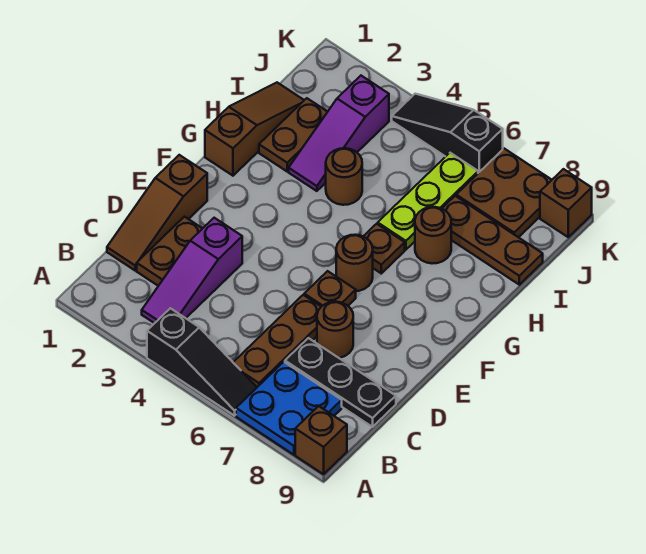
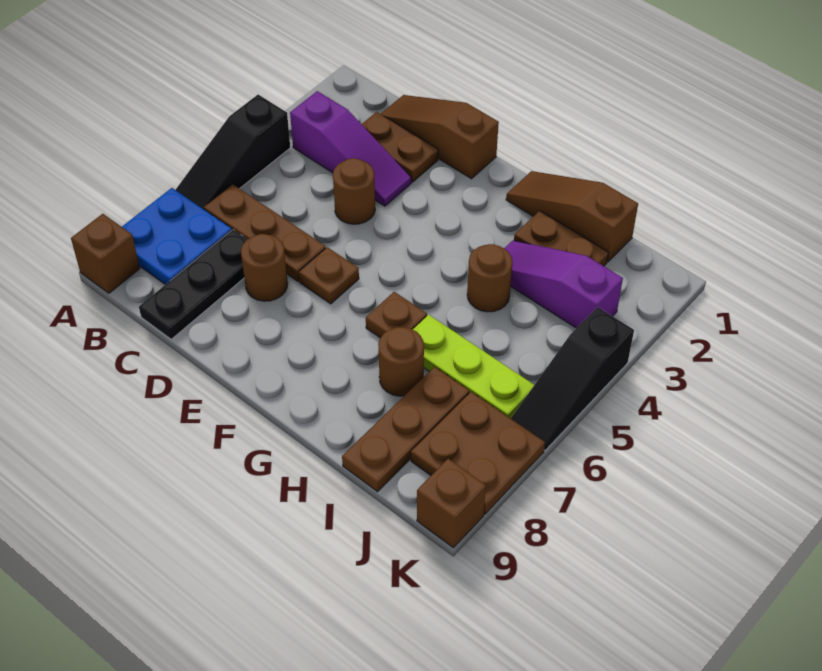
purple slope B3:D3 level 1 top D -> purple slope B3:D3 level 1 top B
brown round brick F6 level 1 -> brown round brick D4 level 1
brown slope G1:I1 level 1 top G -> brown slope G1:I1 level 1 top I
black slope K4:K6 level 1 top 6 -> black slope K4:K6 level 1 top 4

